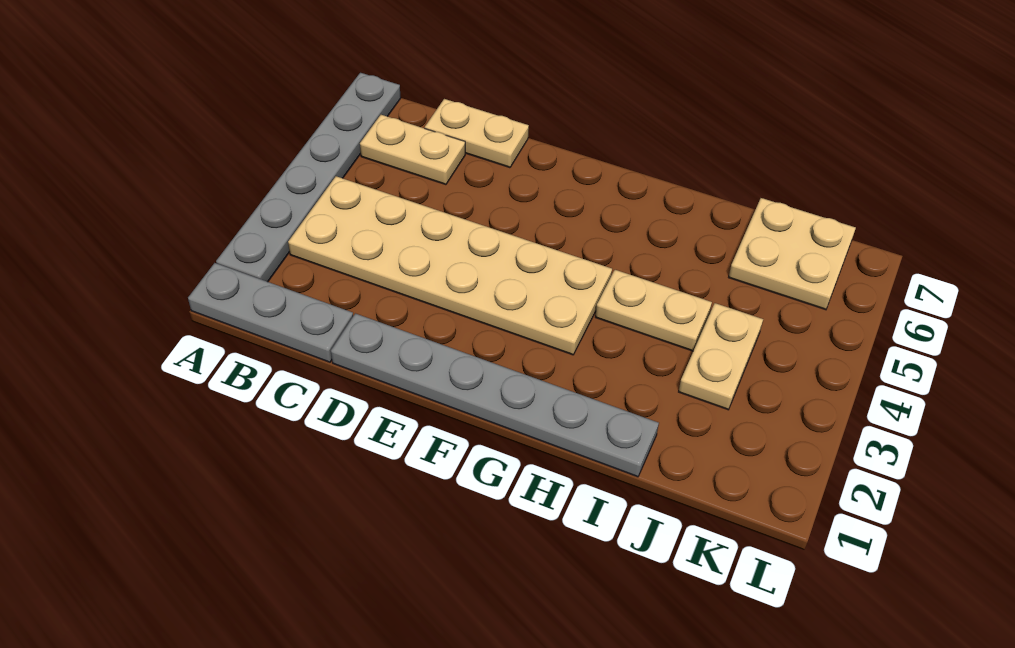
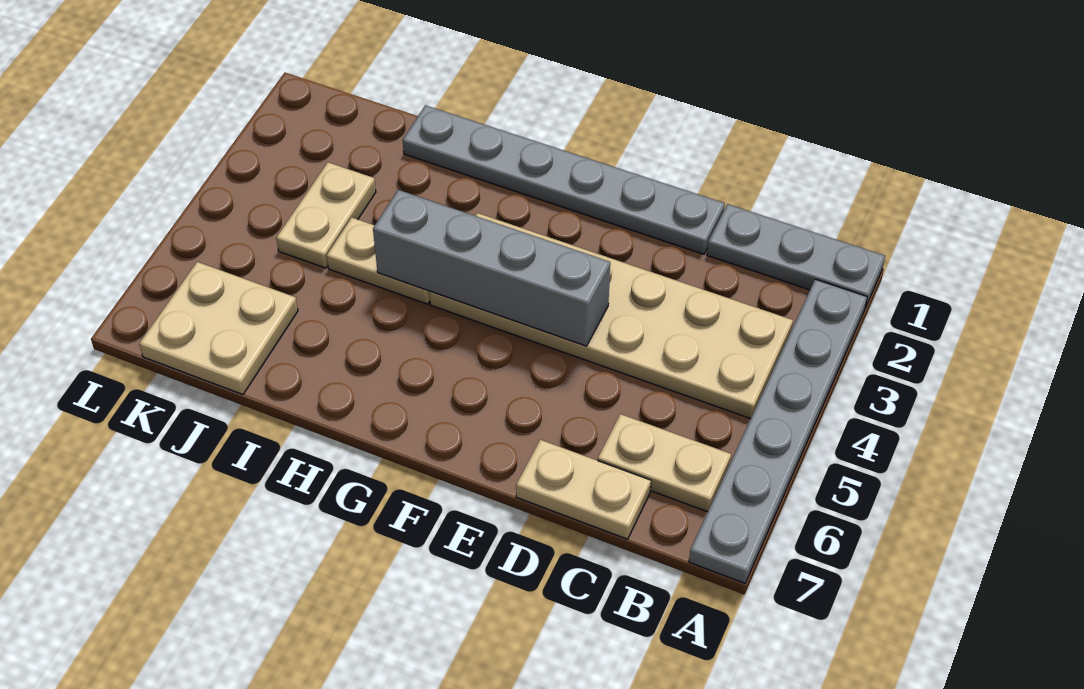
none -> grey brick E4:H4 level 2

